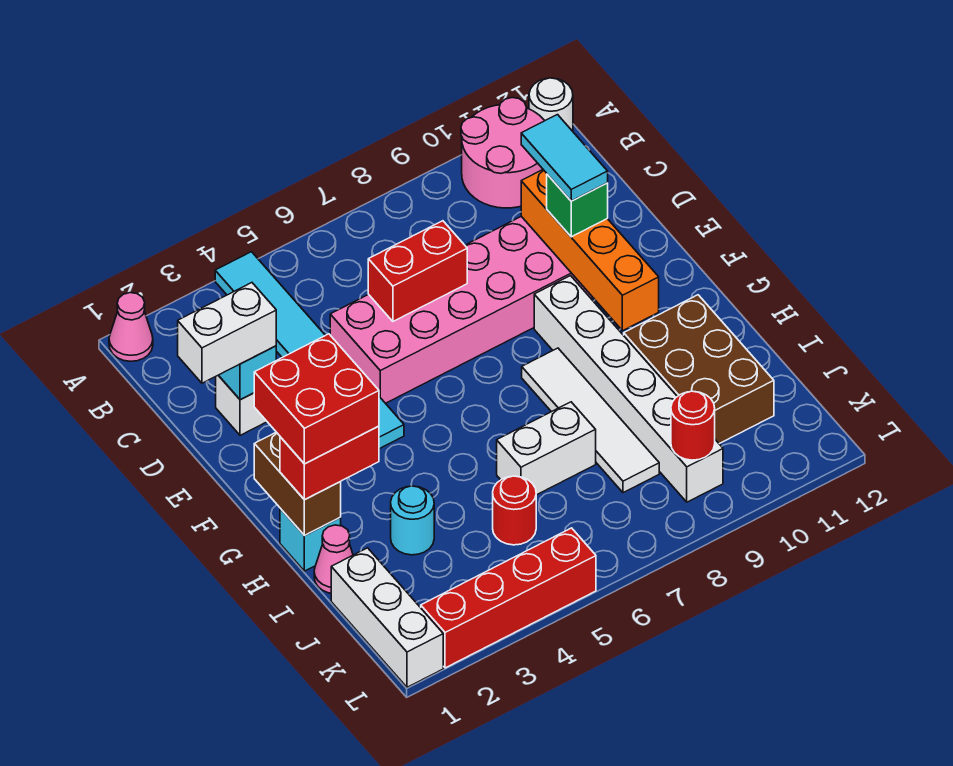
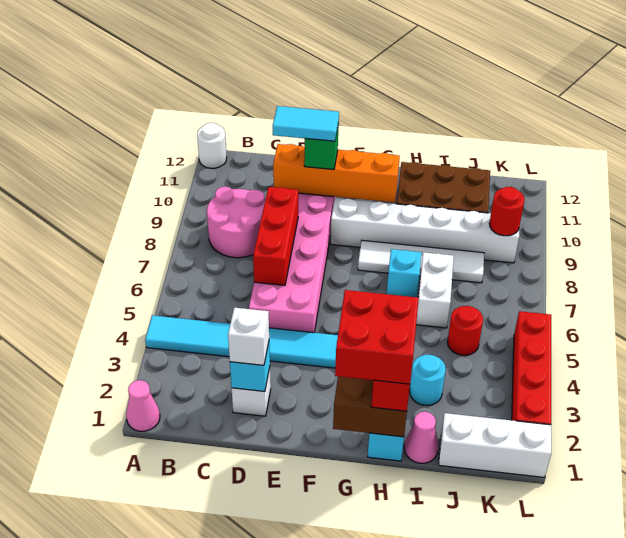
pink round brick A10:B11 level 1 -> pink round brick B8:C9 level 1
white brick D1:D2 level 3 -> white brick D2 level 3
red brick D6:D7 level 2 -> red brick D6:D8 level 2
none -> cyan brick H7 level 1

